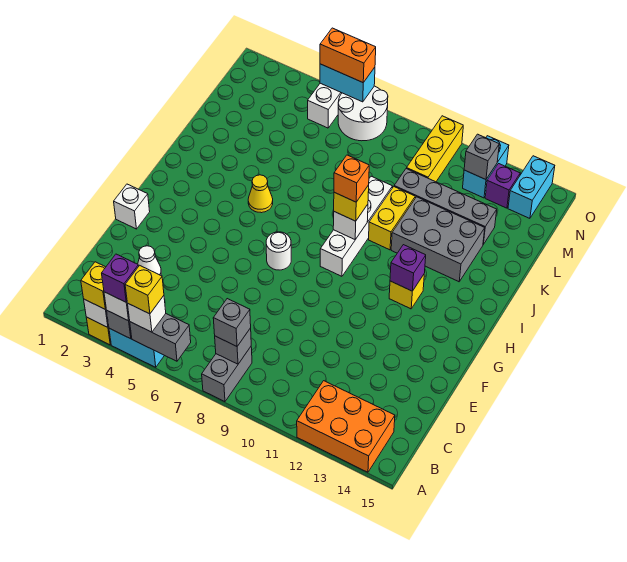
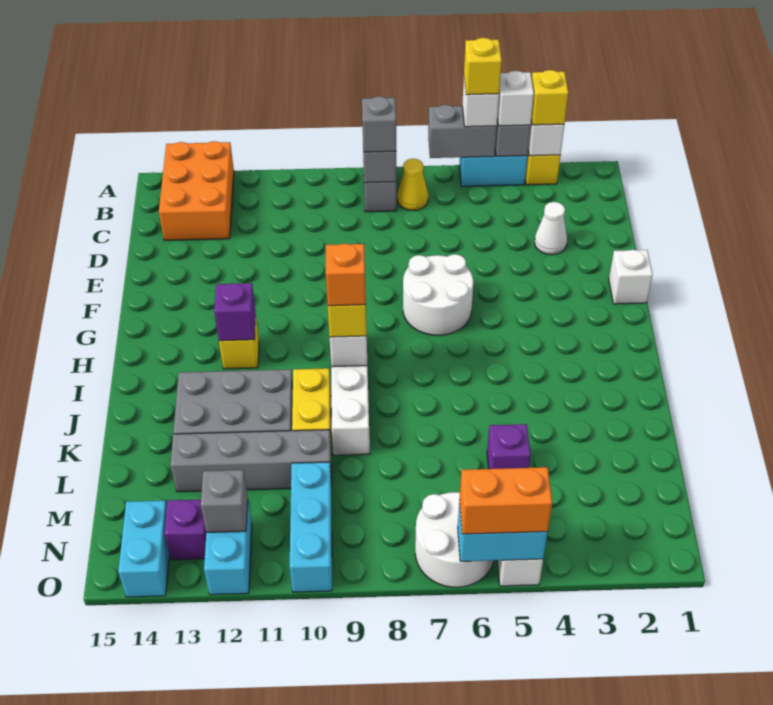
purple brick A4 level 4 -> purple brick L5 level 1
orange brick A12:B14 level 1 -> orange brick A13:C14 level 1
white round brick G7 level 1 -> white round brick F6:G7 level 1
yellow cone I5 level 1 -> yellow cone B7 level 1
yellow brick M10:O10 level 1 -> cyan brick M10:O10 level 1

